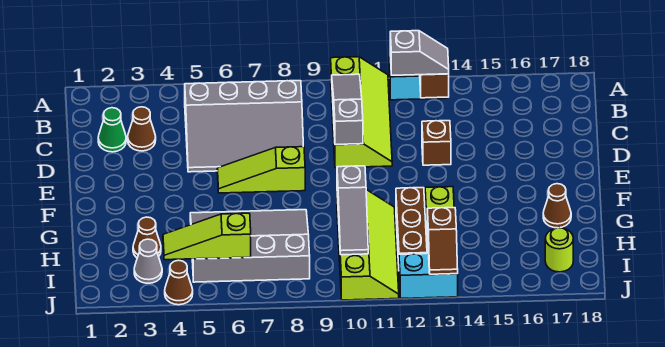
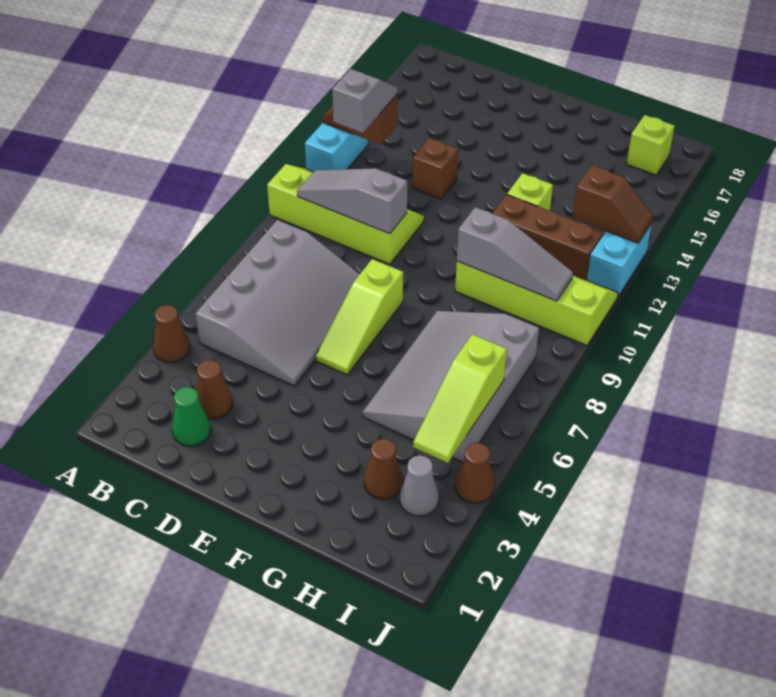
brown cone G17 level 1 -> brown cone A4 level 1
lime round brick I17 level 1 -> lime brick I17 level 1

